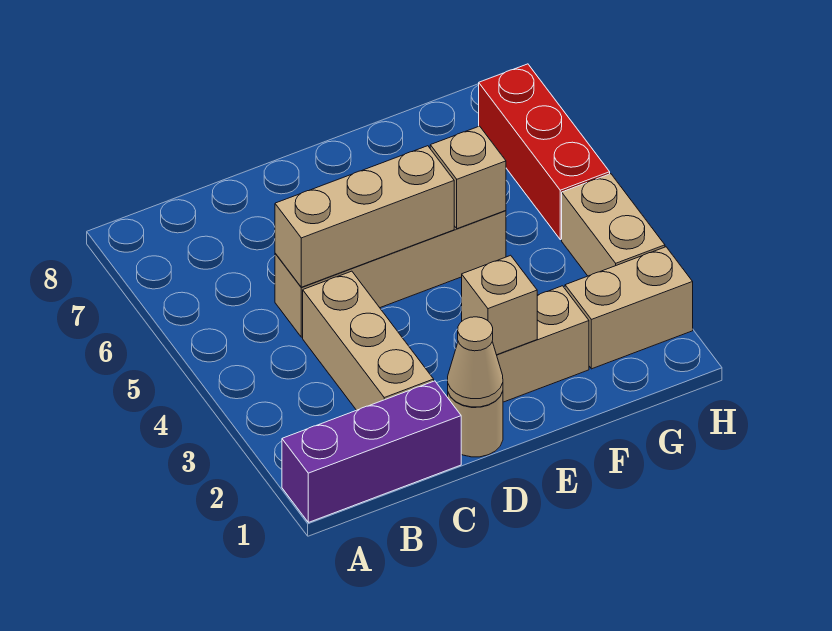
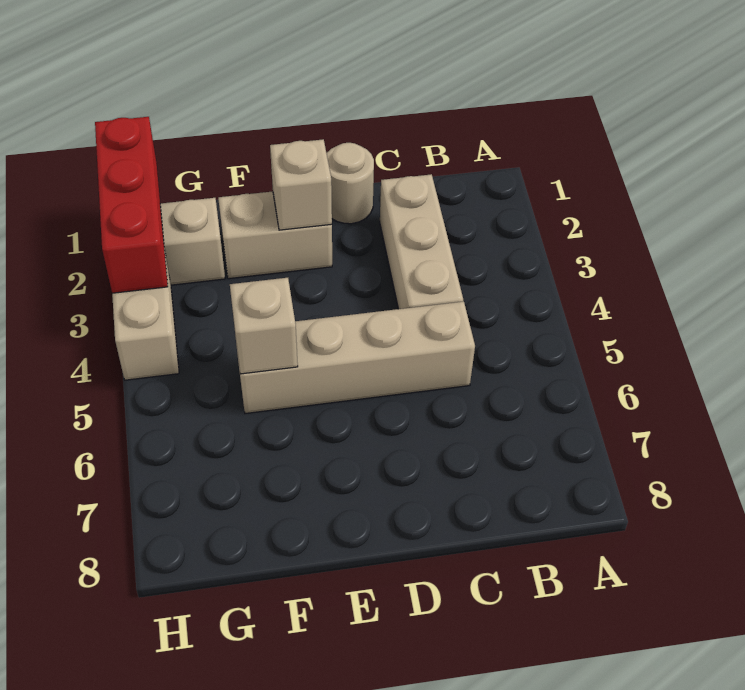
purple brick A1:C1 level 1 -> none
tan brick C5:E5 level 2 -> none
tan cone D1 level 2 -> none
red brick H5:H7 level 1 -> red brick H1:H3 level 2

